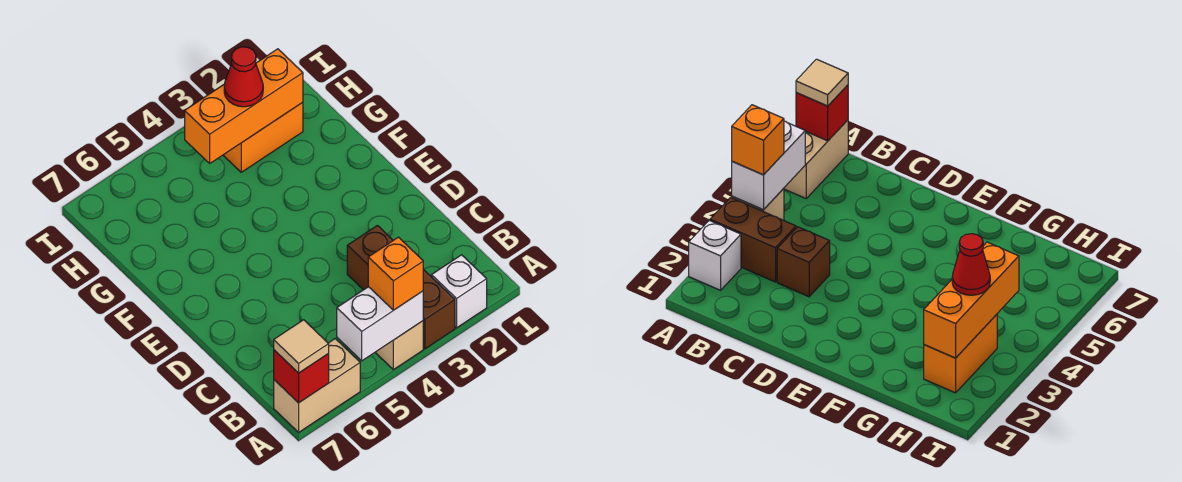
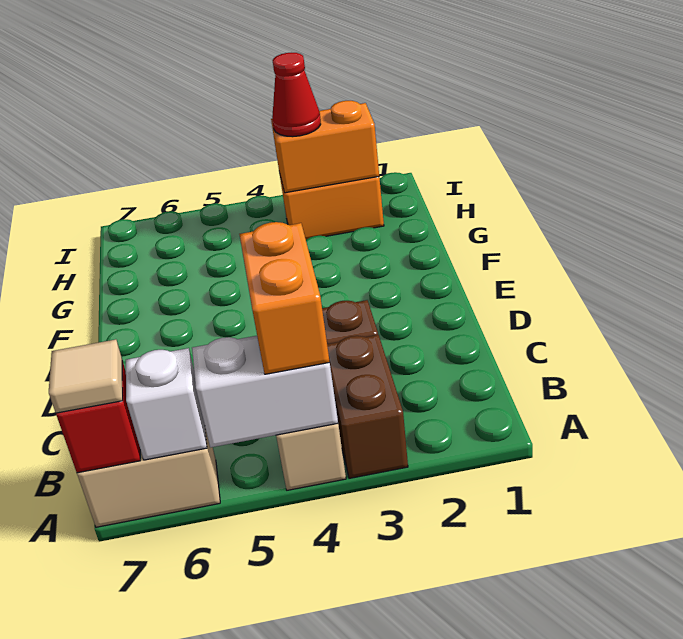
white brick A2 level 1 -> white brick A6 level 2
orange brick A4 level 3 -> orange brick A4:B4 level 3
orange brick H2:H4 level 2 -> orange brick H2:H3 level 2

